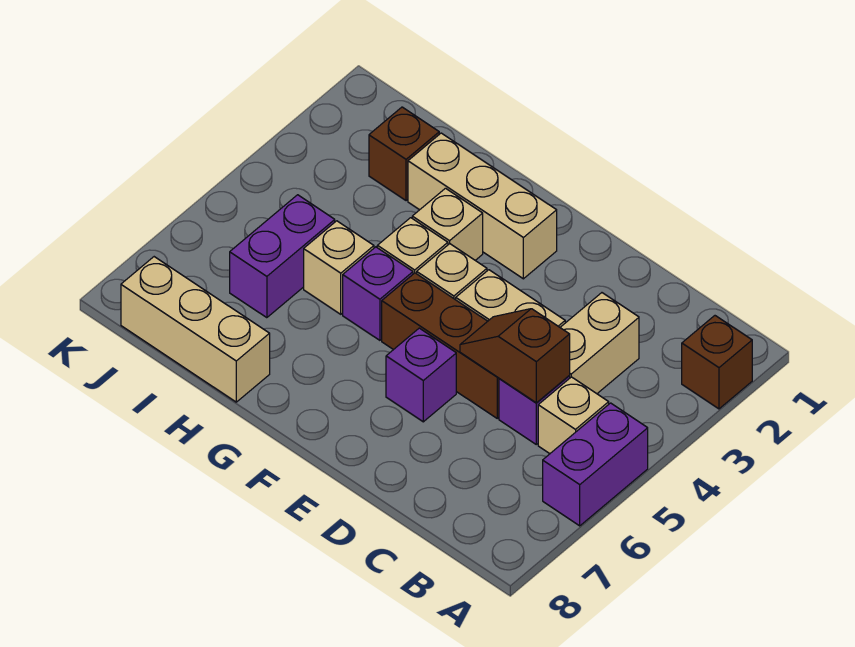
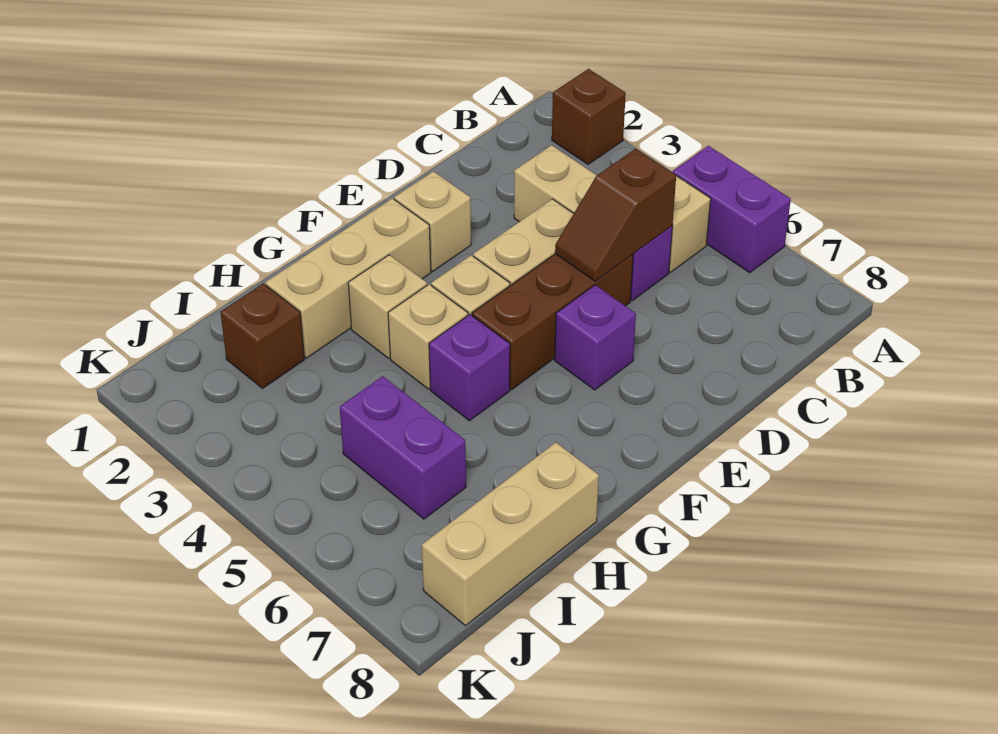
tan brick H5 level 1 -> tan brick E2 level 1

